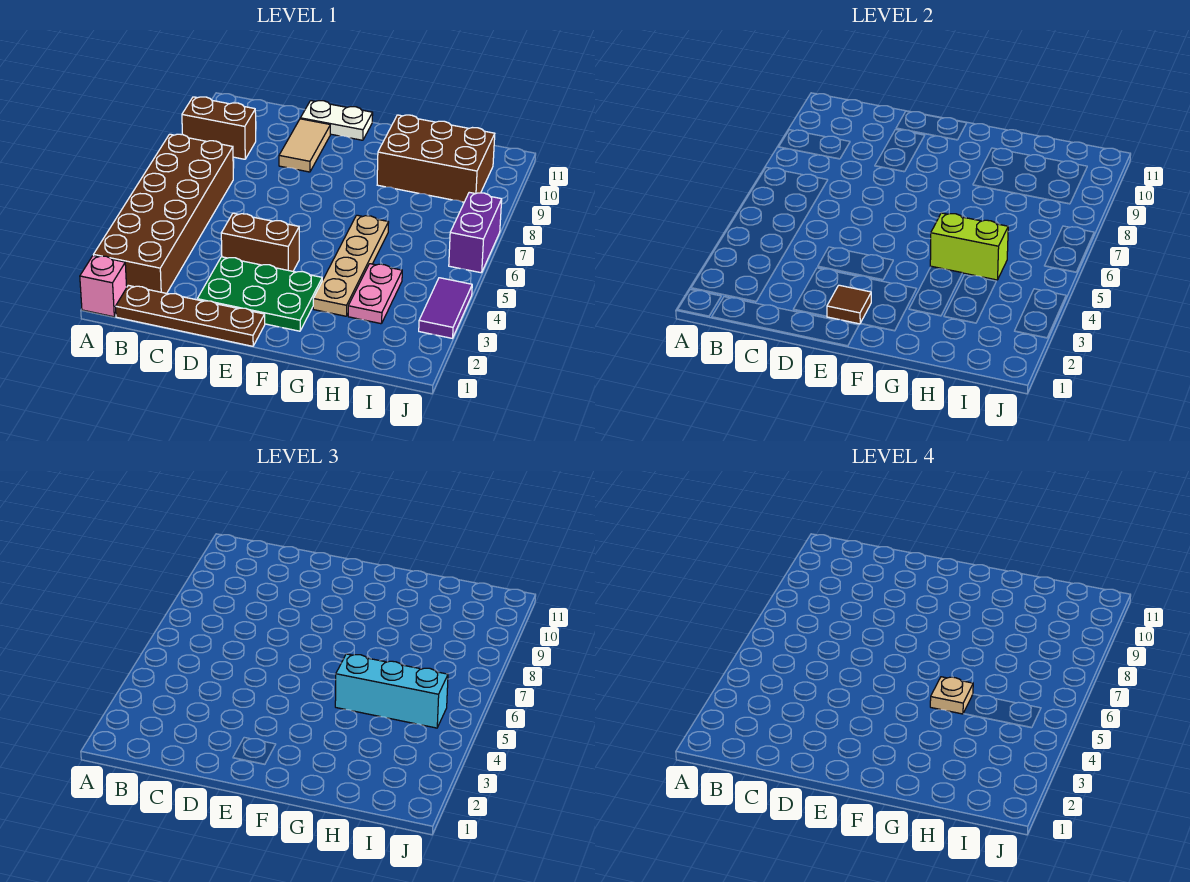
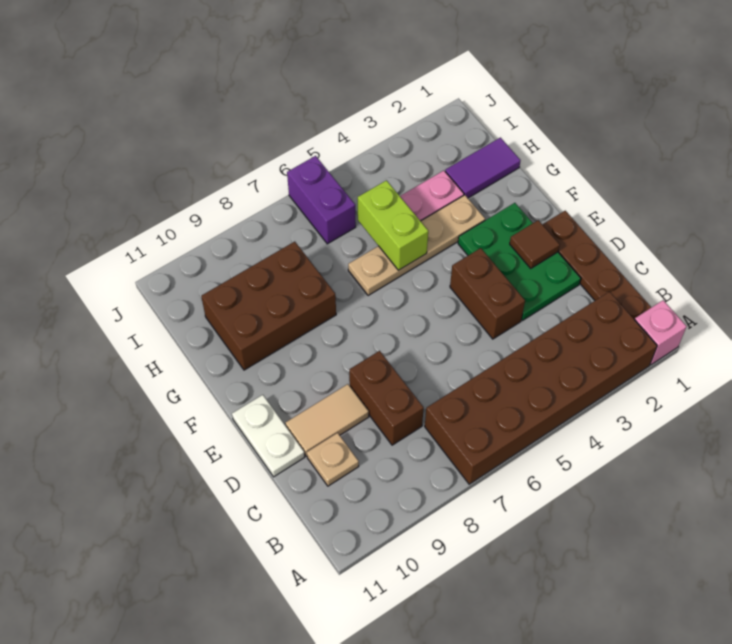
brown brick A9:B9 level 1 -> brown brick C8:D8 level 1
cyan brick G5:I5 level 3 -> none
tan plate G5 level 4 -> tan plate C10 level 1
brown brick G9:I10 level 1 -> brown brick G8:H10 level 1
purple tile J3:J4 level 1 -> purple tile H1:H2 level 1
purple brick J6:J7 level 1 -> purple brick I6:J6 level 1

